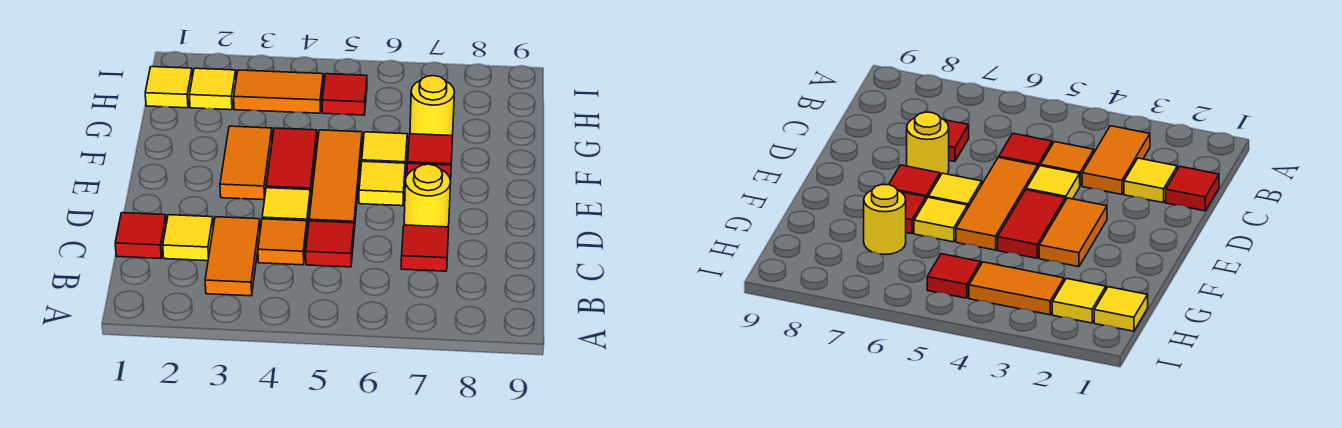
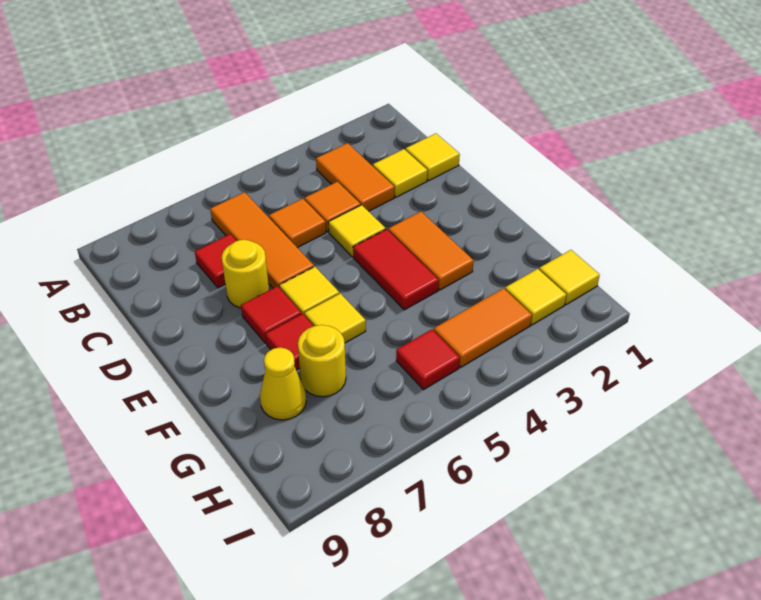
red tile C1 level 1 -> yellow tile C1 level 1
red tile C5 level 1 -> orange tile C5 level 1
orange tile D5:F5 level 1 -> orange tile B6:D6 level 1
none -> yellow cone G8 level 1

